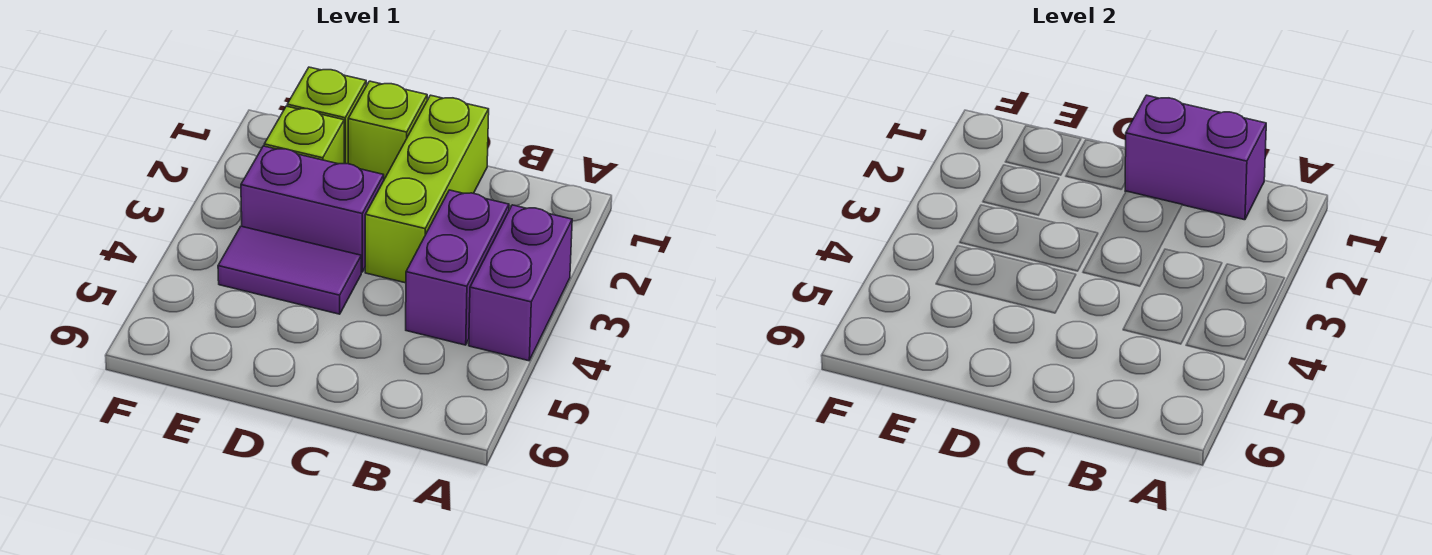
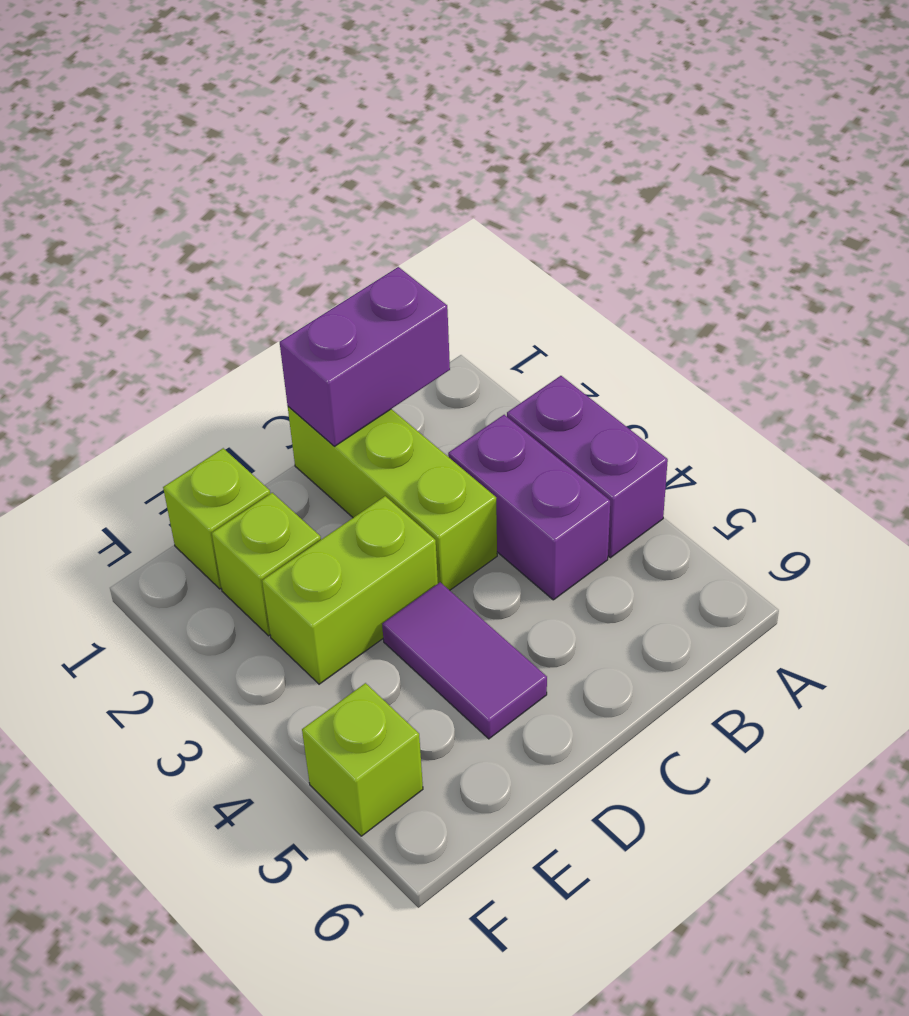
lime brick D1 level 1 -> lime brick F5 level 1
purple brick D3:E3 level 1 -> lime brick D3:E3 level 1
purple tile D4:E4 level 1 -> purple tile D4:D5 level 1

